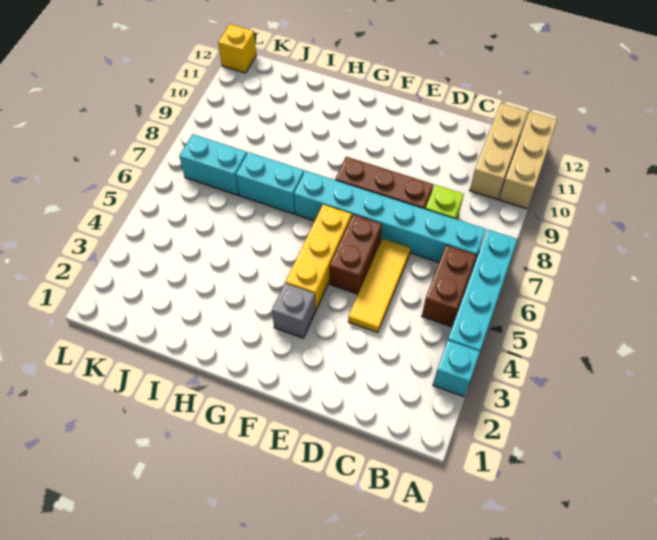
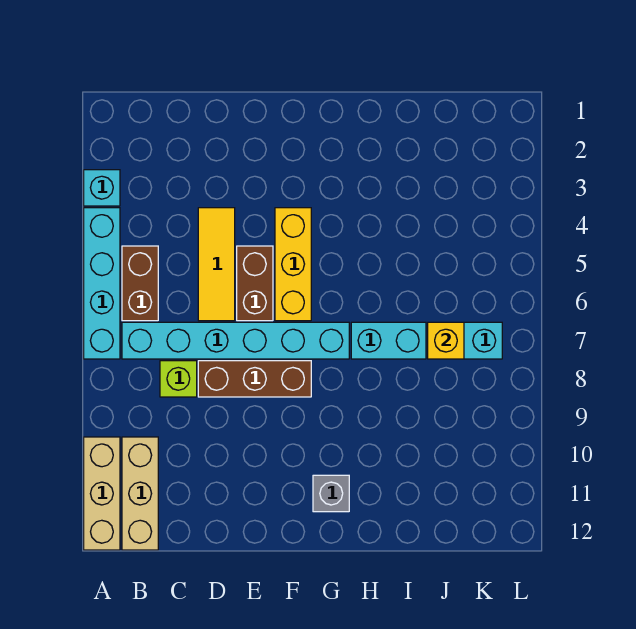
grey brick F3 level 1 -> grey brick G11 level 1
yellow brick L12 level 1 -> yellow brick J7 level 2

